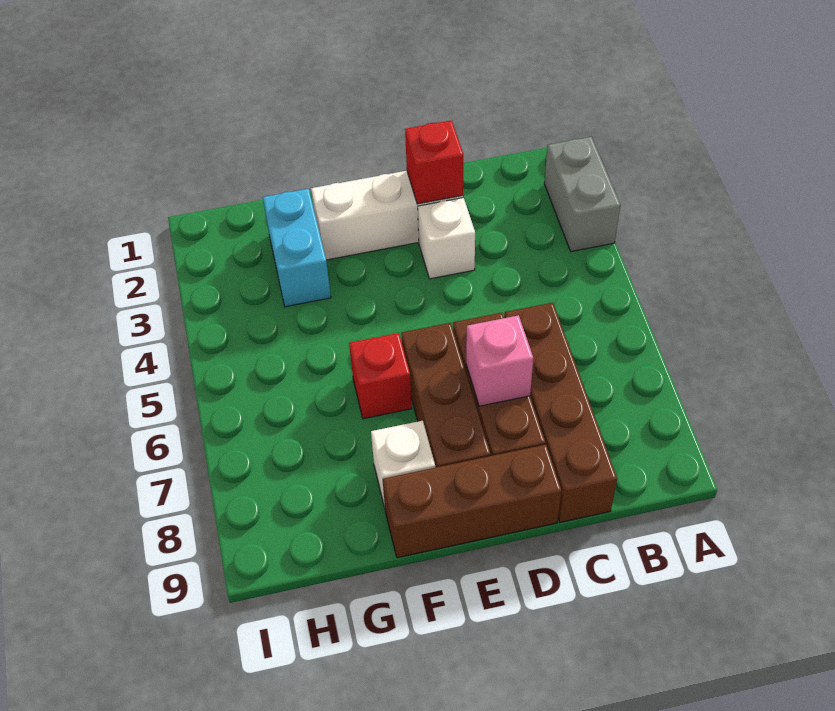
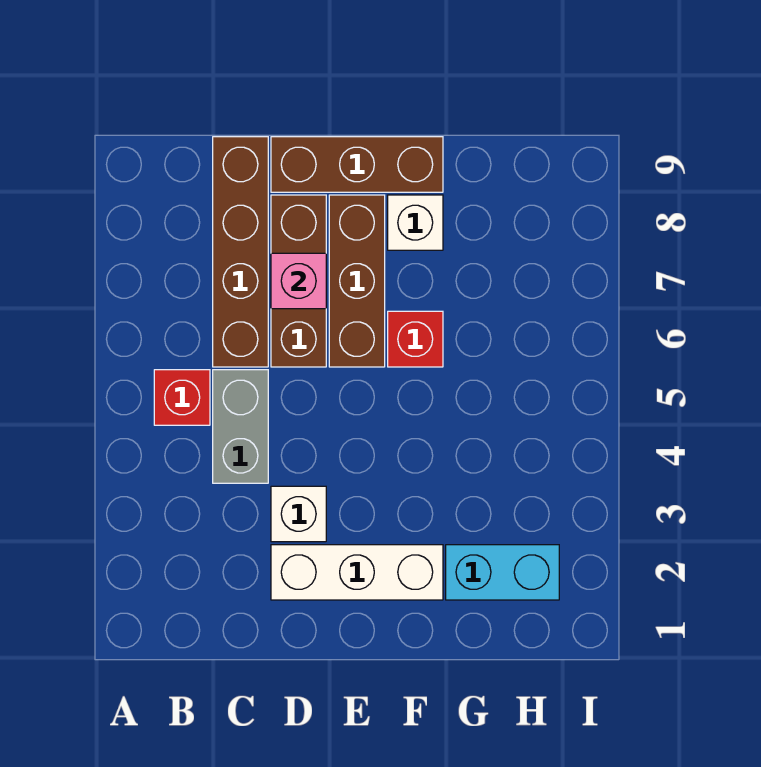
grey brick A2:A3 level 1 -> grey brick C4:C5 level 1
red brick D2 level 2 -> red brick B5 level 1
cyan brick G2:G3 level 1 -> cyan brick G2:H2 level 1

